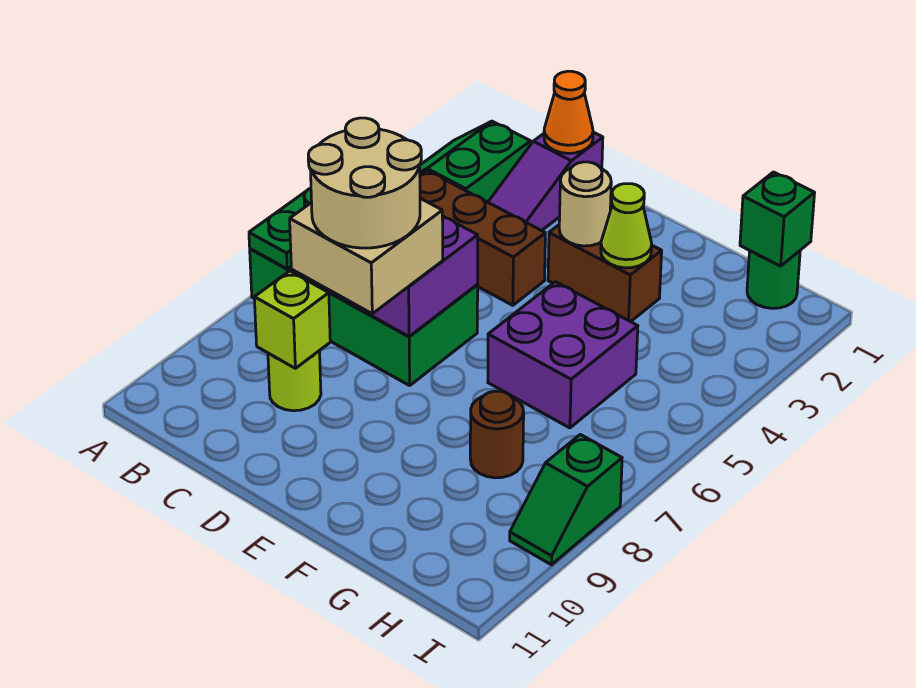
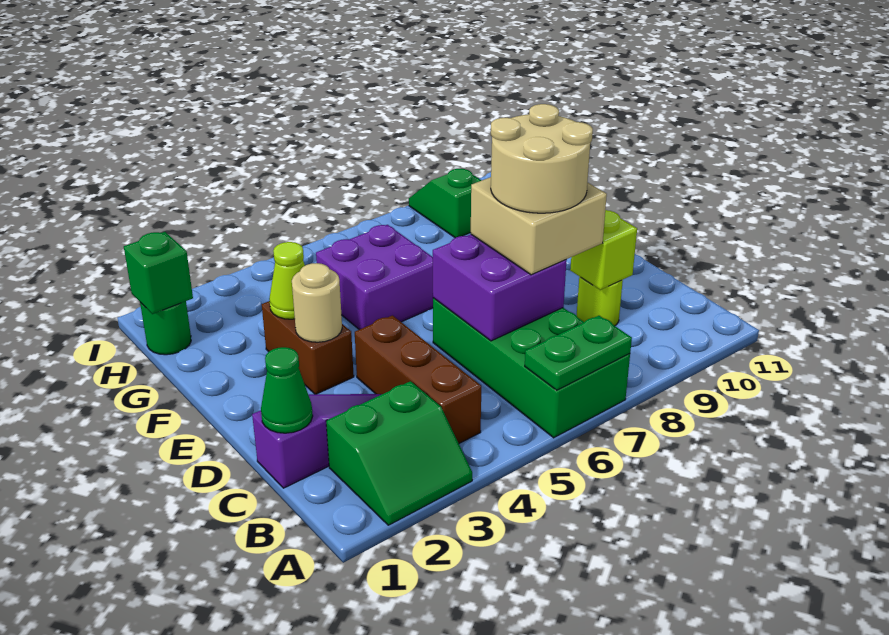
orange cone C1 level 2 -> green cone C1 level 2
brown round brick G8 level 1 -> none
green slope I8:I9 level 1 top 8 -> green slope H9:I9 level 1 top H

